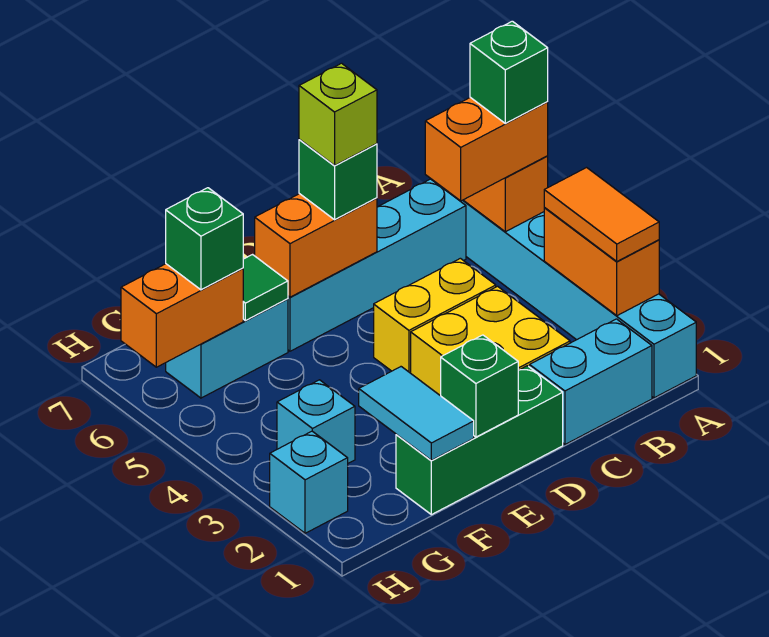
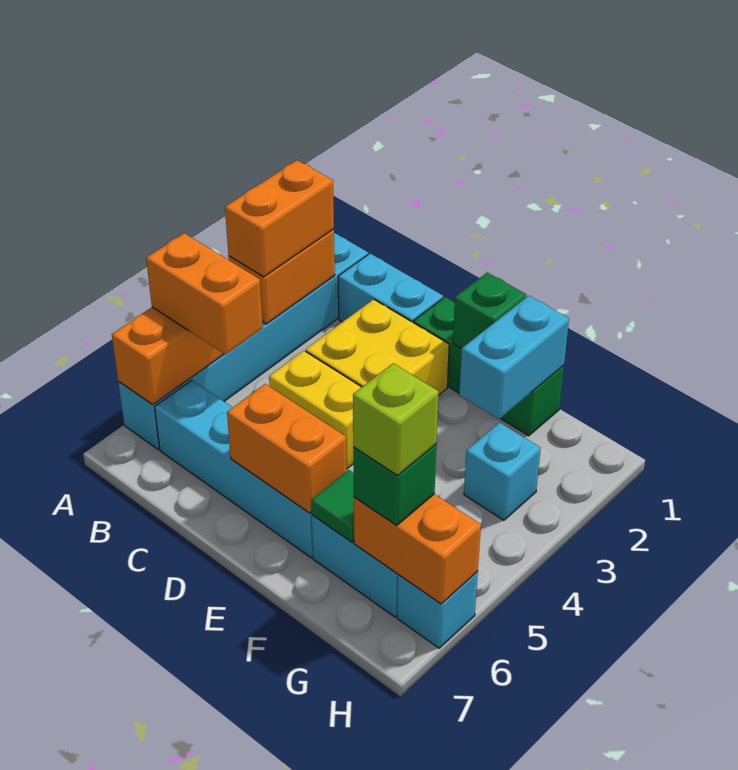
orange tile A2:A3 level 3 -> orange brick A2:A3 level 3
green brick A5 level 4 -> none
green brick D6 level 3 -> none
lime brick D6 level 4 -> lime brick G6 level 4
cyan tile F1:F2 level 2 -> cyan brick F1:F2 level 2
cyan brick H2 level 1 -> cyan brick H6 level 1

